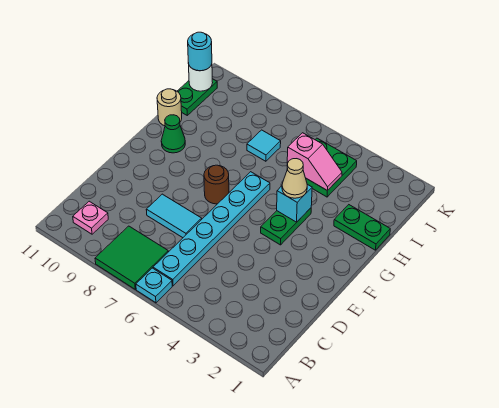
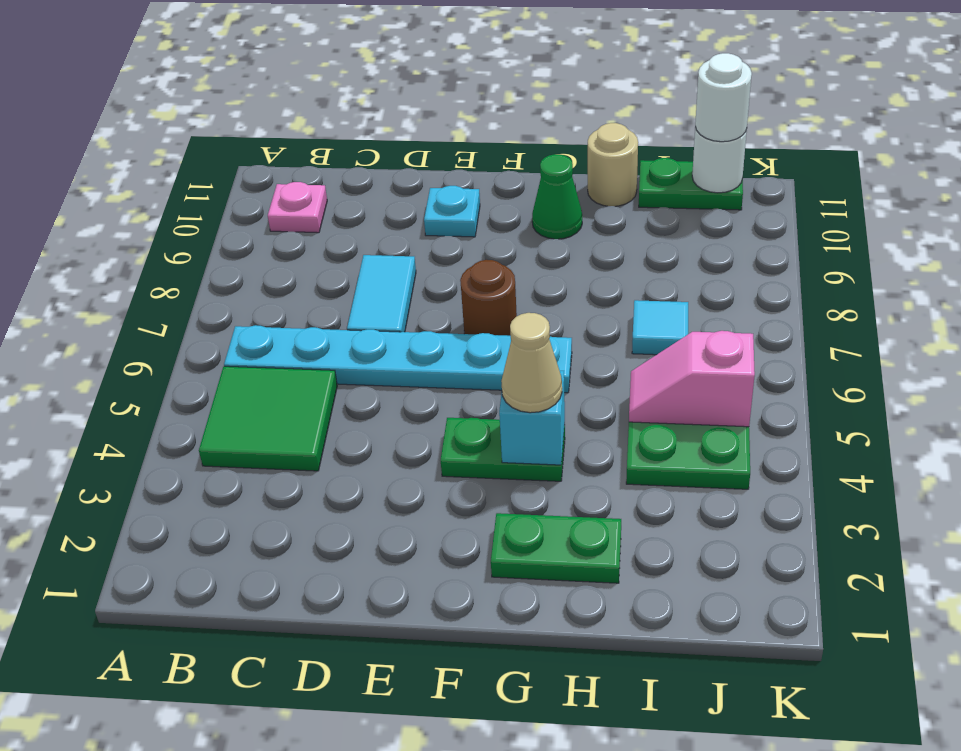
cyan plate A6 level 1 -> cyan plate E10 level 1
green tile A7:B8 level 1 -> green tile B4:C5 level 1
green plate H1:H2 level 1 -> green plate G2:H2 level 1
pink slope I4:I5 level 2 top 5 -> pink slope I5:J5 level 2 top J
cyan round brick J11 level 3 -> white round brick J11 level 3

